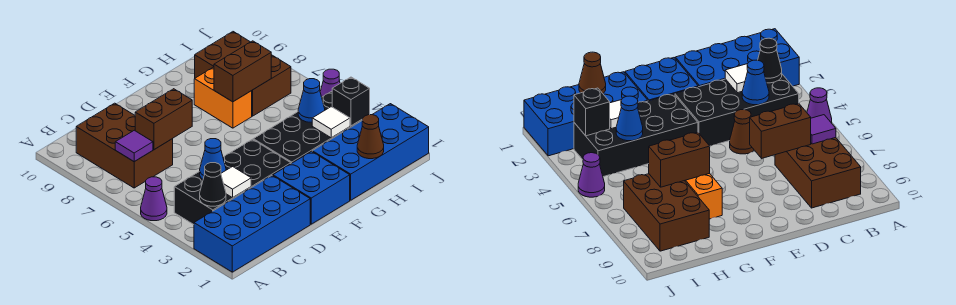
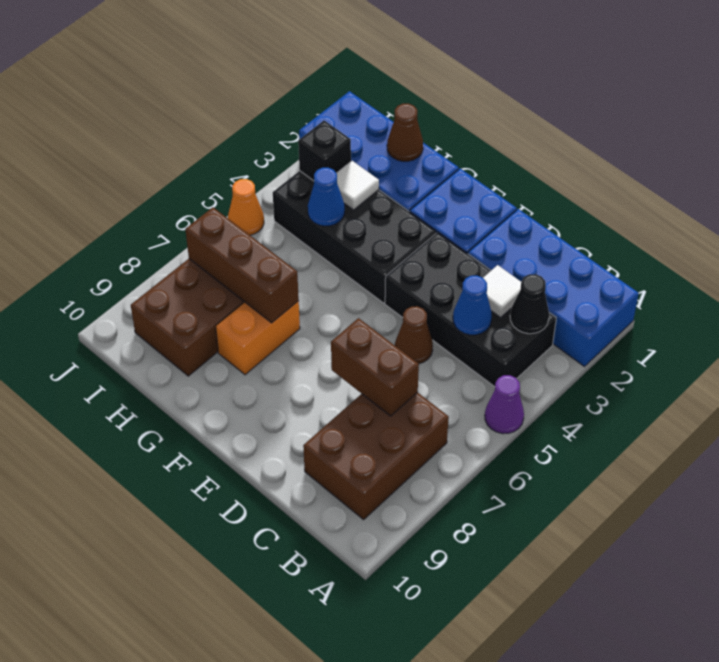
purple tile B7 level 2 -> none
brown brick G7:H7 level 2 -> brown brick G7:I7 level 2
purple cone J5 level 1 -> orange cone J5 level 1

